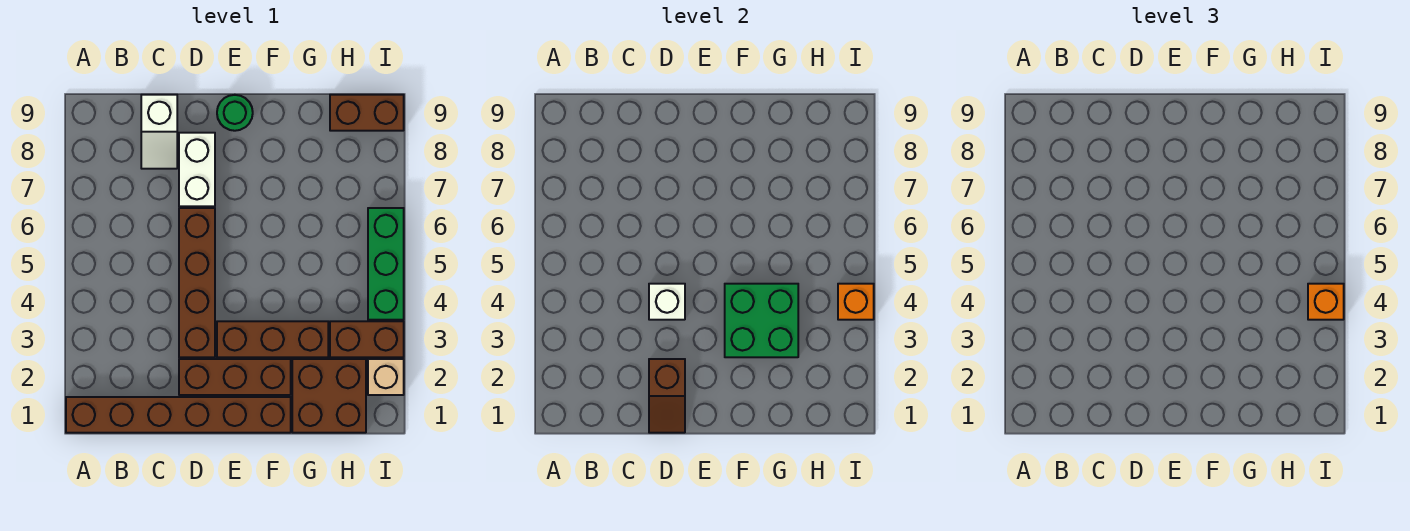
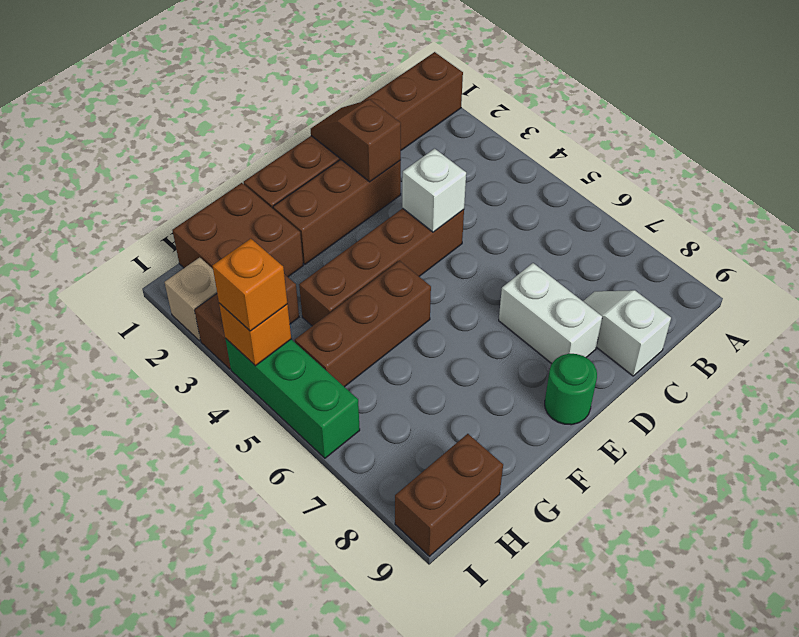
brown brick D3:D6 level 1 -> brown brick D4:G4 level 1
brown brick E3:G3 level 1 -> brown brick F5:H5 level 1
green brick F3:G4 level 2 -> none

